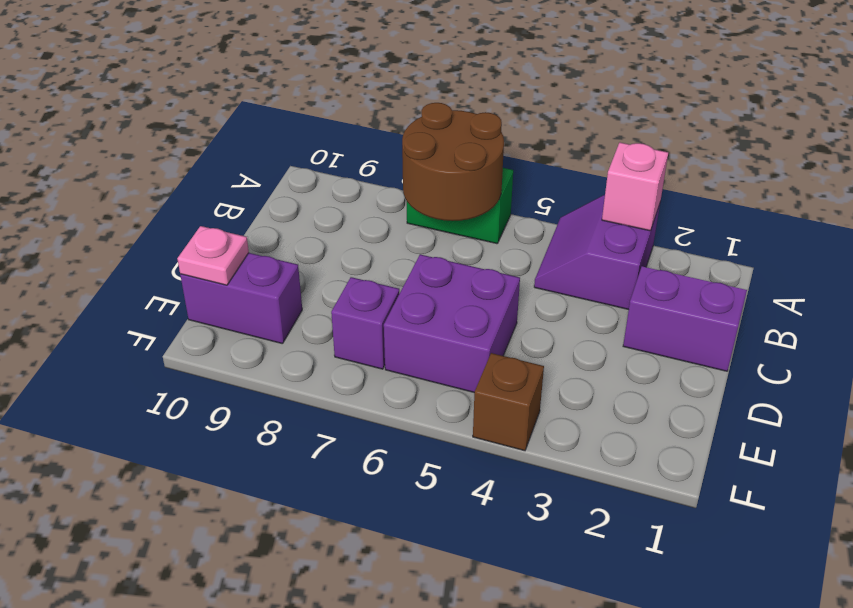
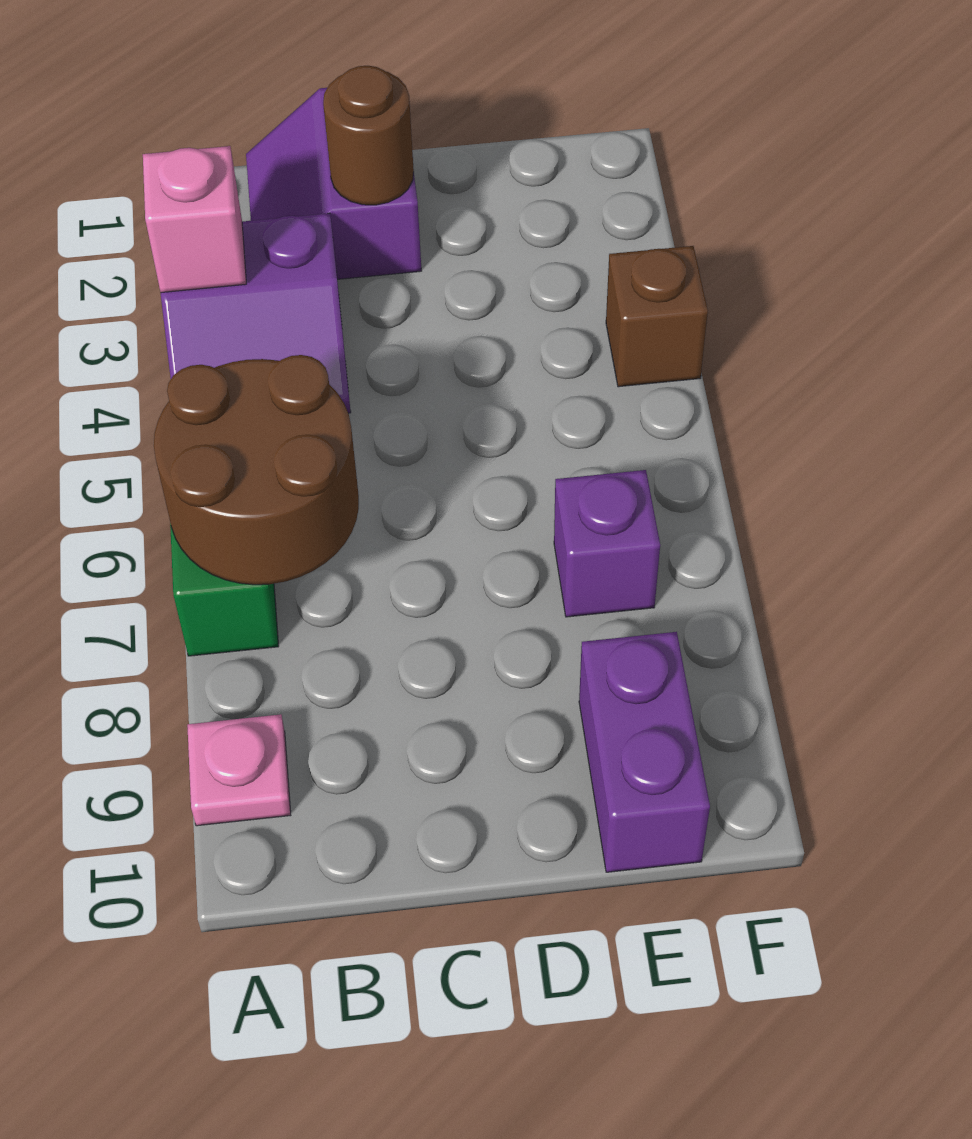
none -> brown round brick C2 level 2
purple brick D5:E6 level 1 -> none
pink plate E10 level 2 -> pink plate A9 level 1

